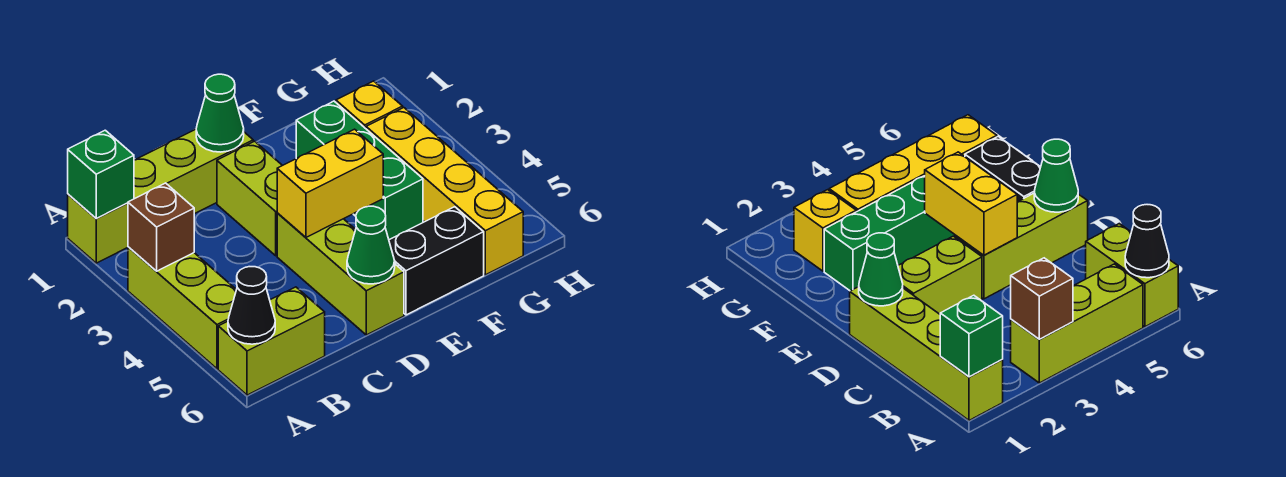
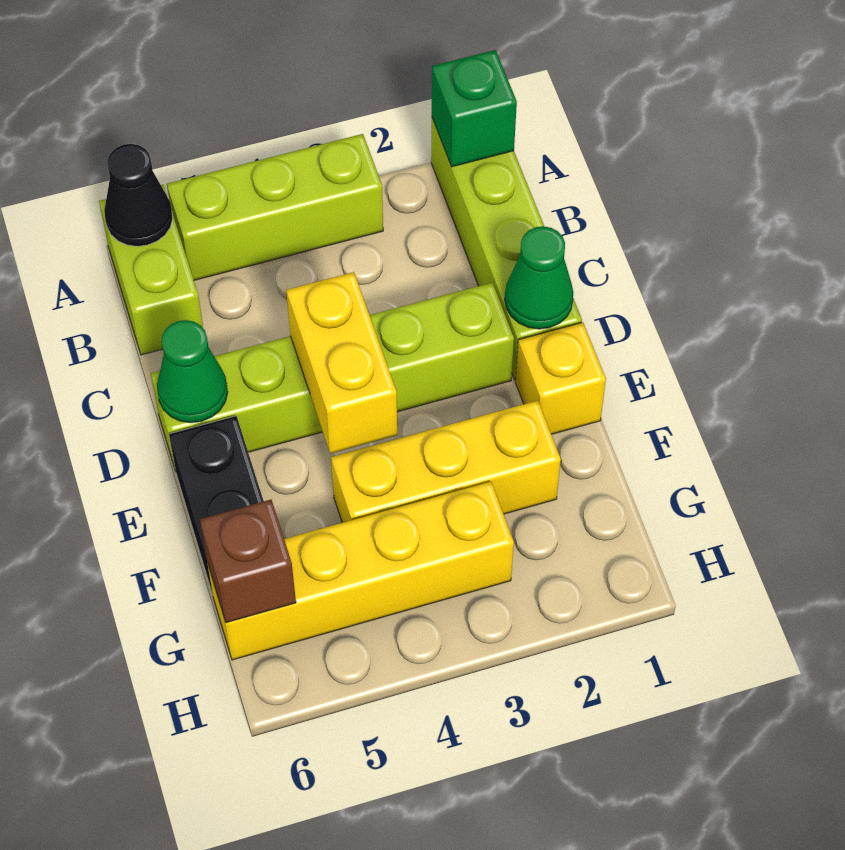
brown brick A3 level 2 -> brown brick G6 level 2
green brick F2:F4 level 1 -> yellow brick F2:F4 level 1
yellow brick G2 level 1 -> yellow brick E1 level 1

